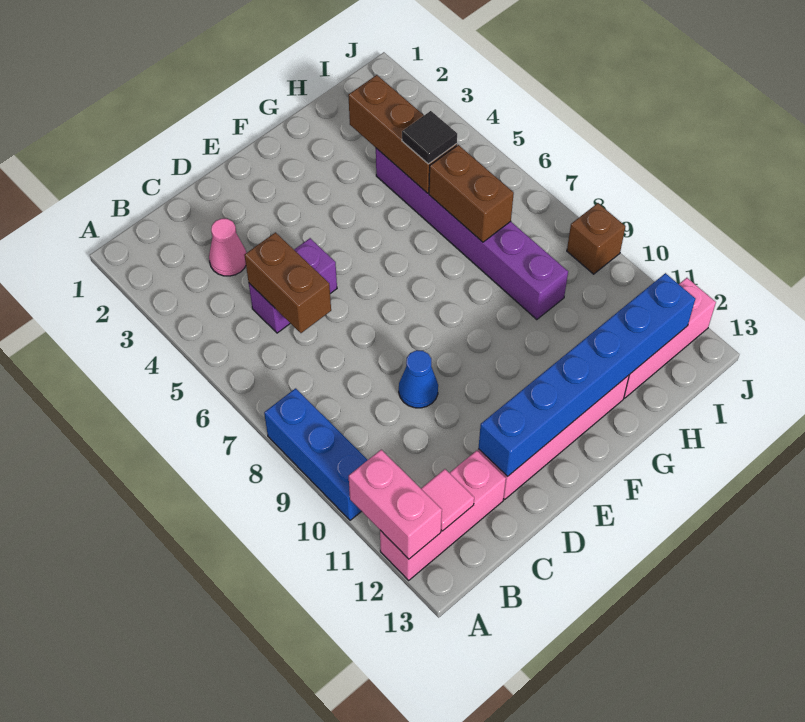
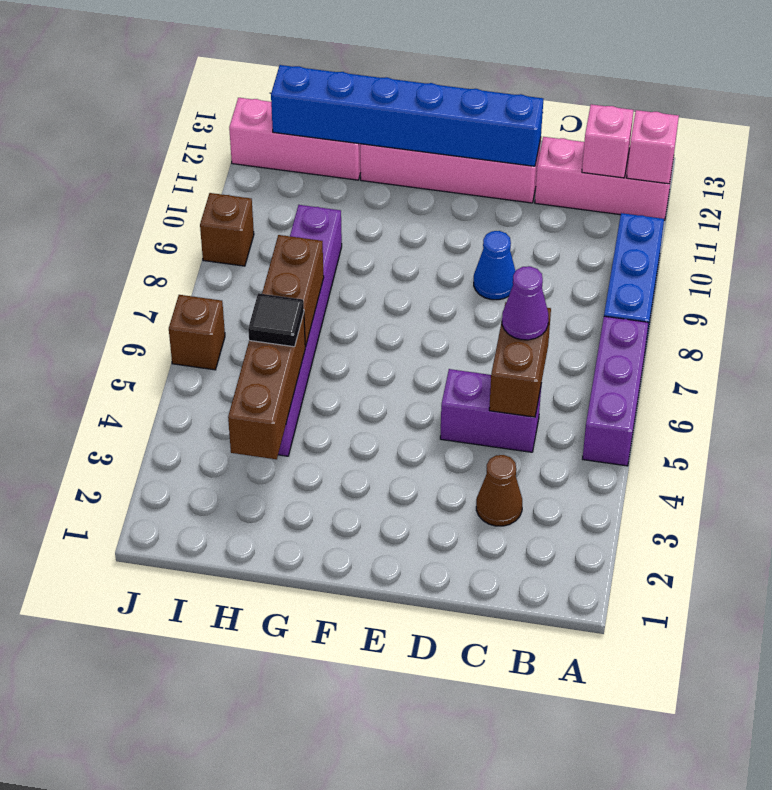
none -> purple brick A5:A7 level 1
pink brick A11:A12 level 2 -> pink brick A12 level 2
pink tile B12 level 2 -> pink brick B12 level 2
pink cone C3 level 1 -> brown cone C3 level 1
none -> purple cone C6 level 3
none -> brown brick J6 level 1

